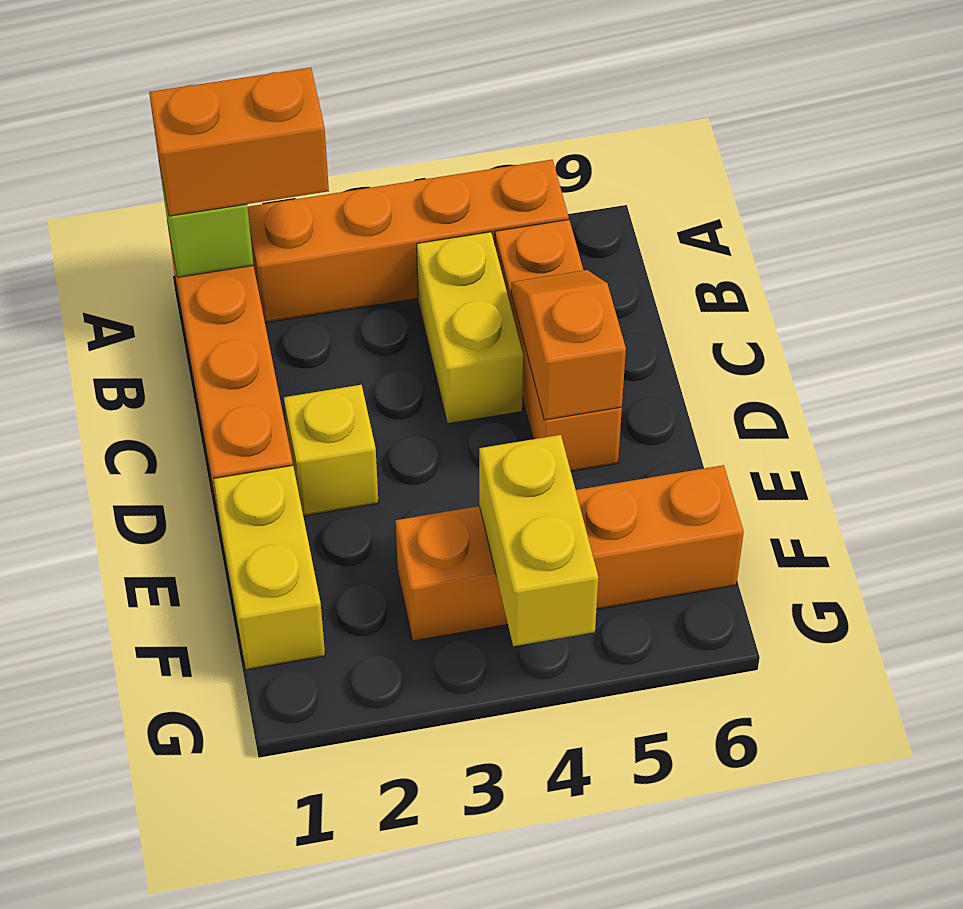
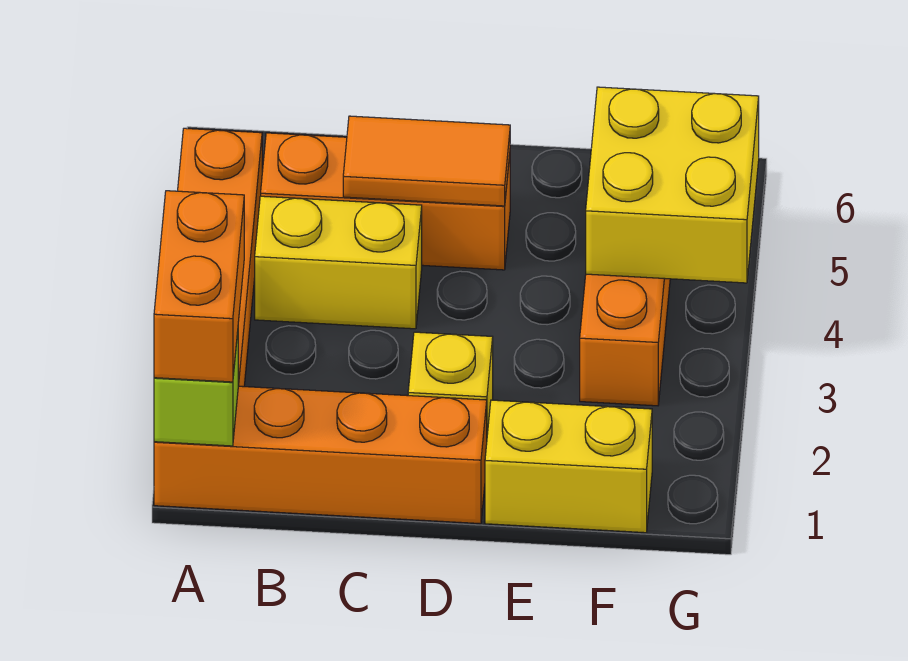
orange slope C5:D5 level 2 top D -> orange tile C5:D5 level 2
yellow brick F4:G4 level 2 -> yellow brick F4:G5 level 2

